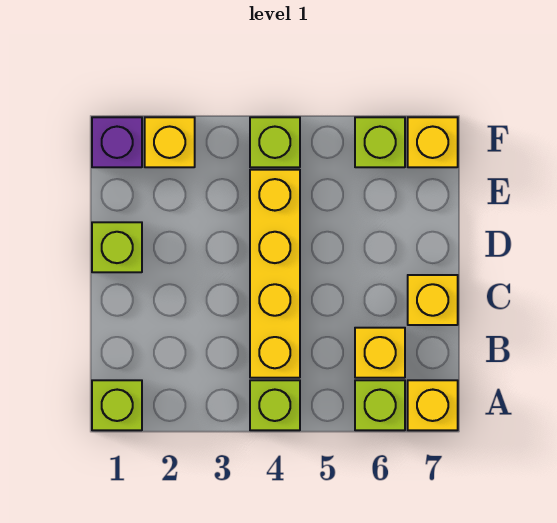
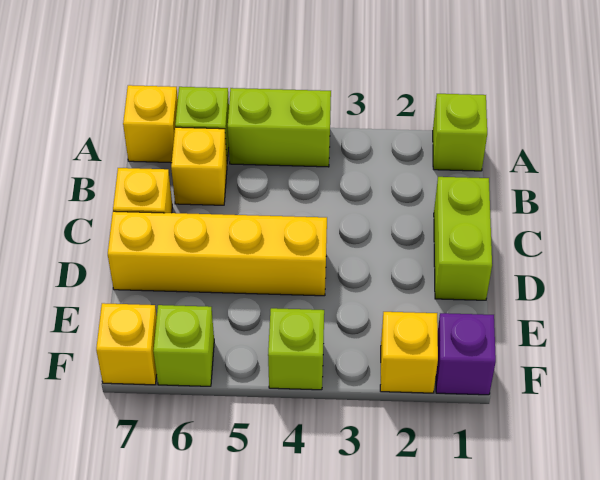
lime brick A4 level 1 -> lime brick A4:A5 level 1
yellow brick B4:E4 level 1 -> yellow brick D4:D7 level 1
lime brick D1 level 1 -> lime brick C1:D1 level 1

